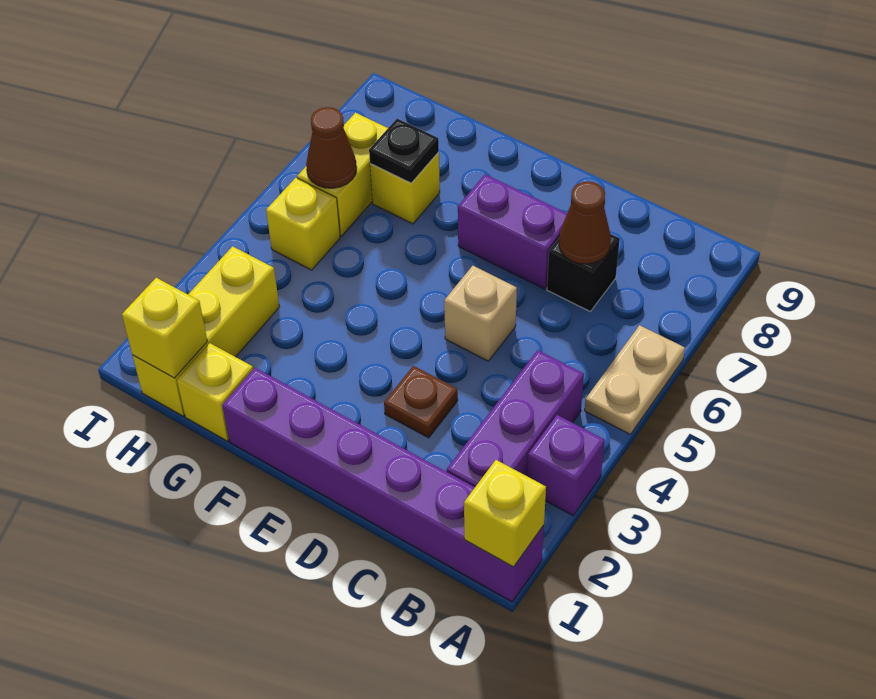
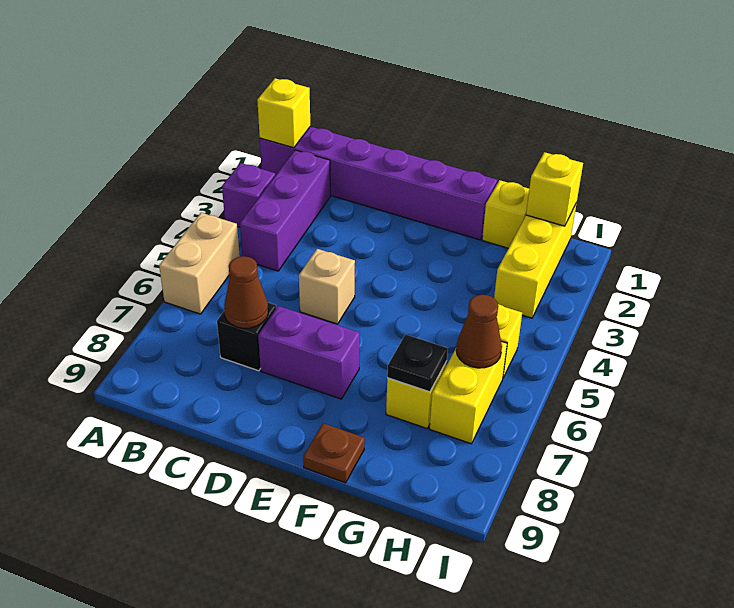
tan plate A5:A6 level 1 -> tan brick A5:A6 level 1
brown plate D3 level 1 -> brown plate F9 level 1

